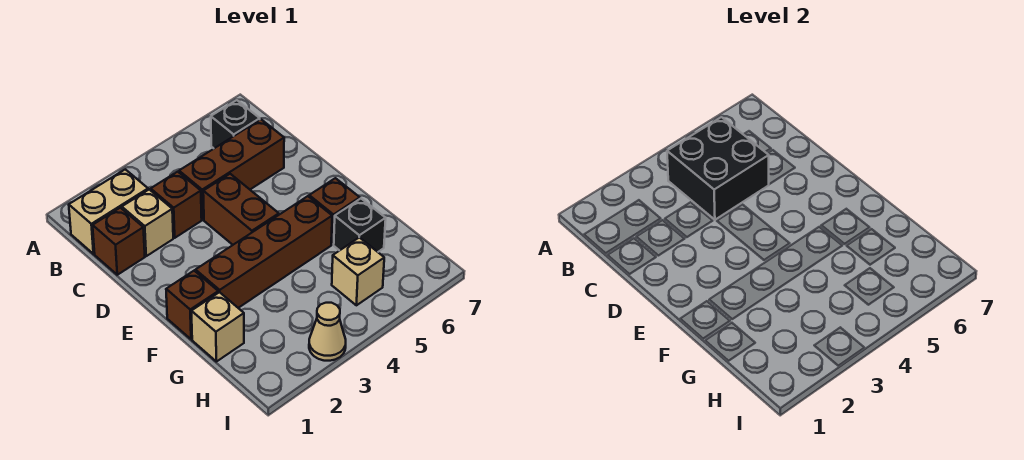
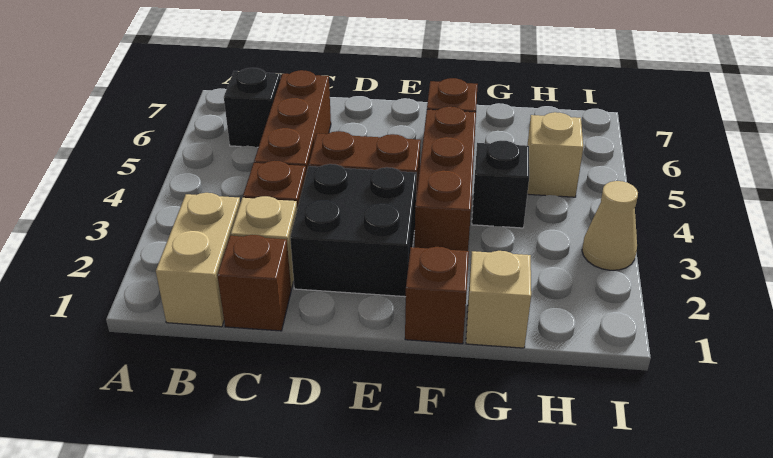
black brick B4:C5 level 2 -> black brick D2:E3 level 1
brown brick F2:F5 level 1 -> brown brick F3:F5 level 1
black brick G6 level 1 -> black brick G4 level 1

